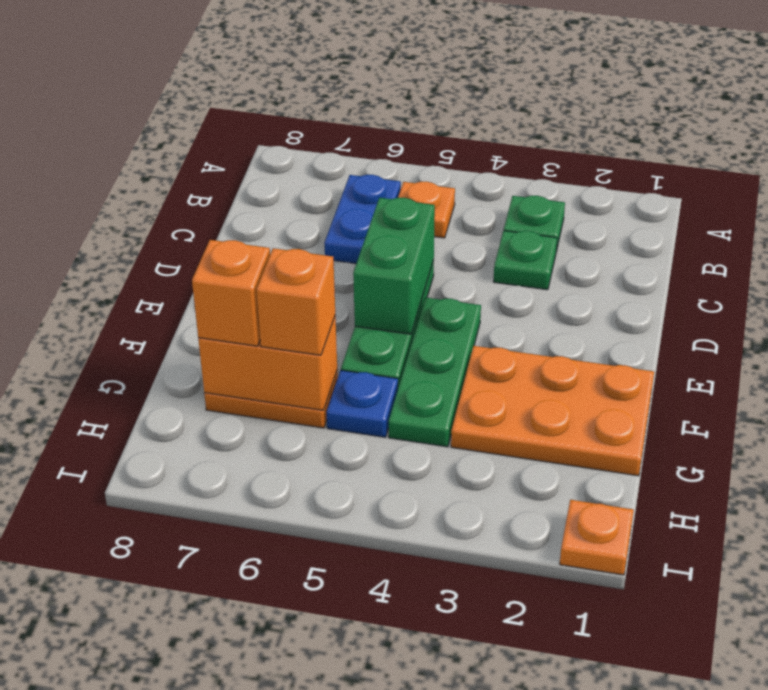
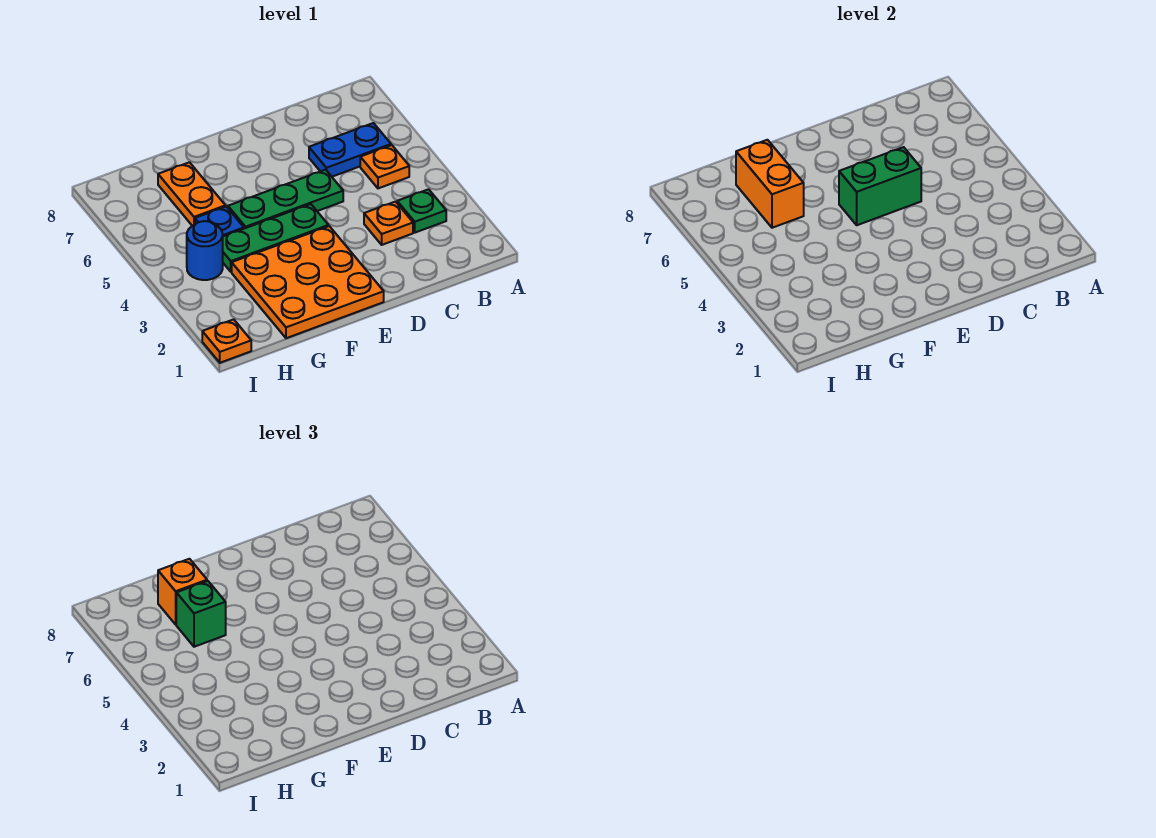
green plate C3 level 1 -> orange plate C3 level 1
orange plate F1:G3 level 1 -> orange plate E1:G3 level 1
orange brick G6 level 3 -> green brick G6 level 3
none -> blue round brick H4 level 1

